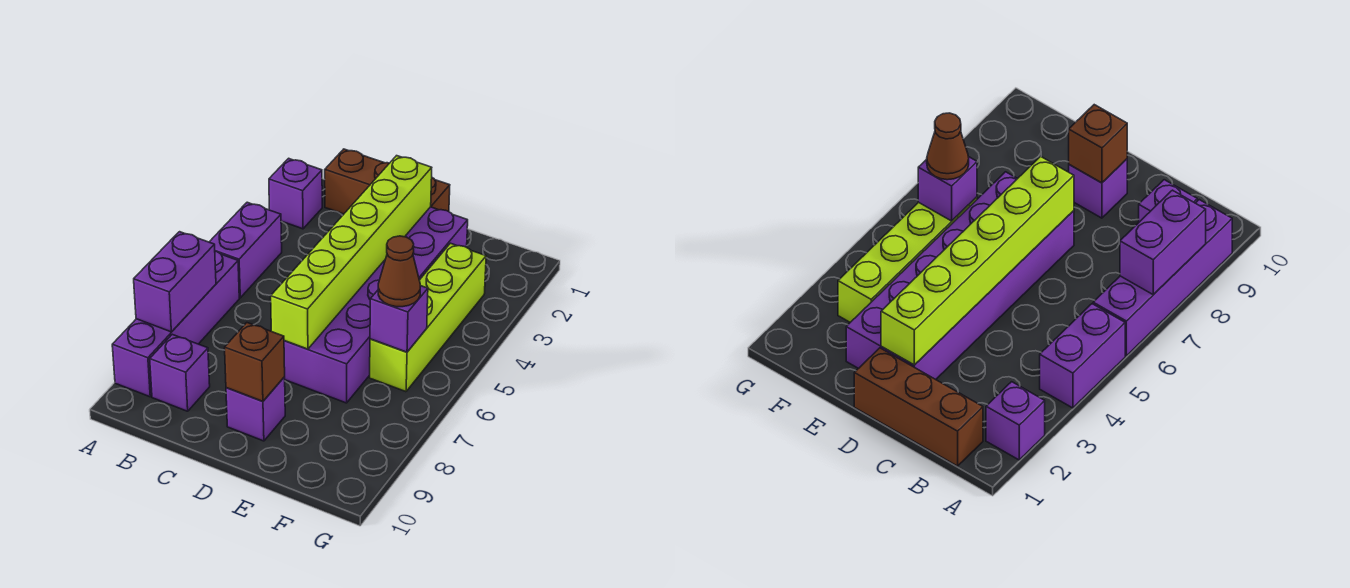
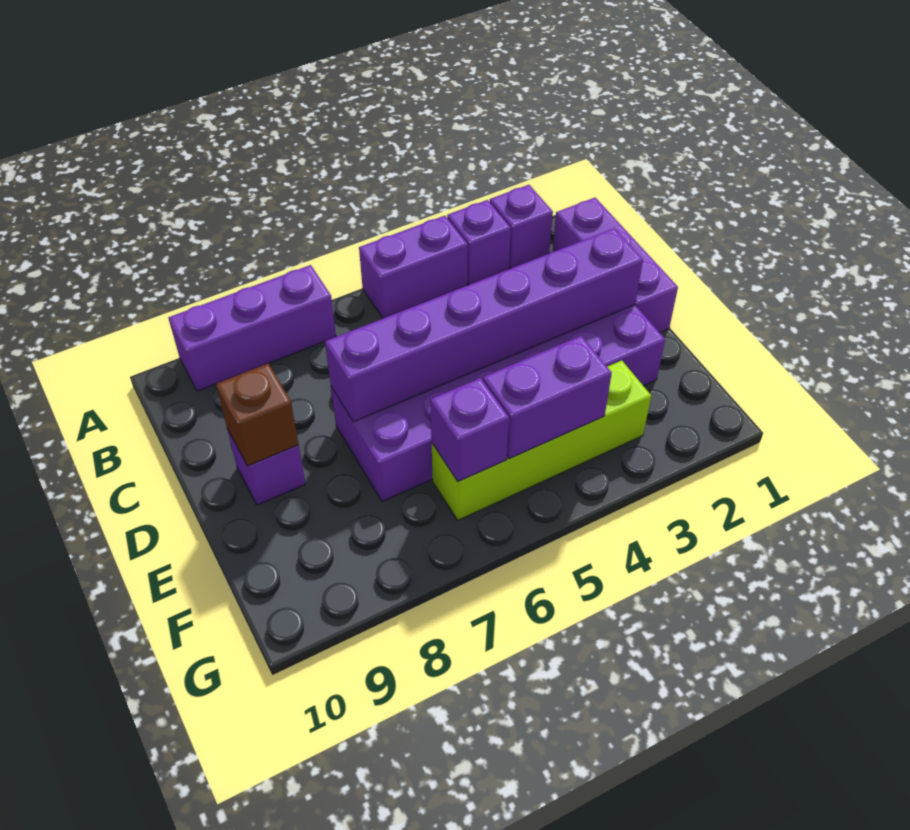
purple brick A6:A9 level 1 -> purple brick A7:A9 level 1
purple brick A7:A8 level 2 -> purple brick F4:F5 level 2
brown brick B1:D1 level 1 -> purple brick B1:D1 level 1
purple brick B9 level 1 -> purple brick A3 level 1
lime brick D2:D7 level 2 -> purple brick D2:D7 level 2
brown cone F6 level 3 -> none

